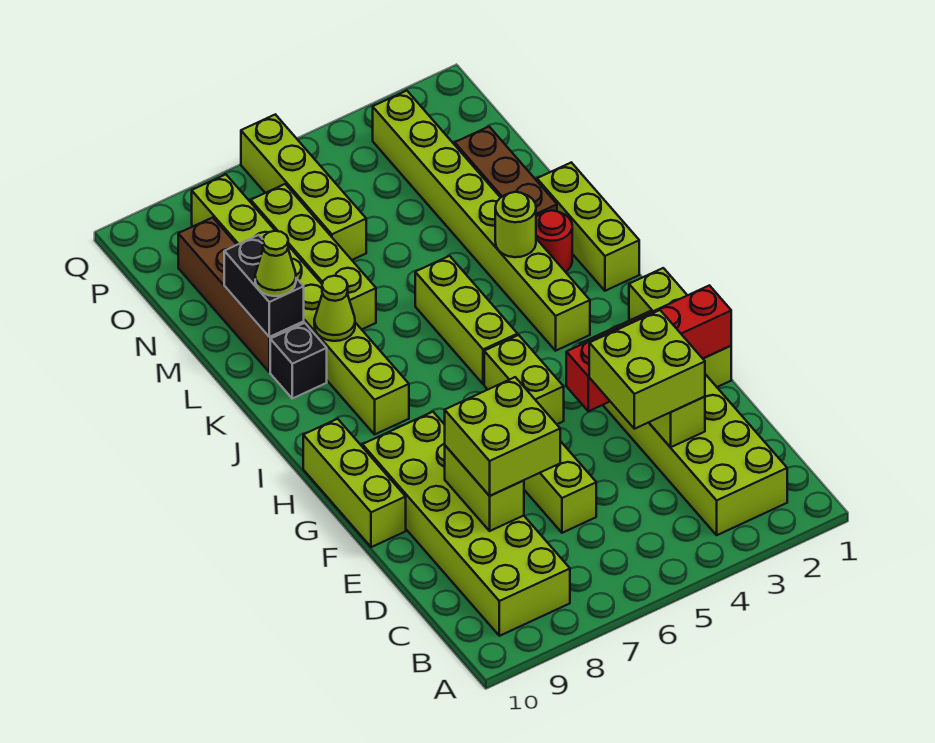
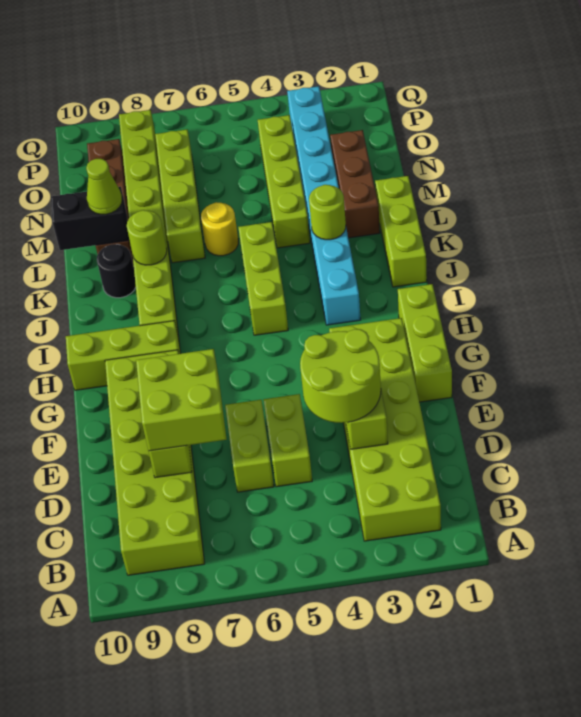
lime brick D3:E4 level 3 -> lime round brick D3:E4 level 3
red brick F1:F4 level 2 -> none
lime brick F10:H10 level 1 -> lime brick H8:H10 level 1
lime brick G5:H5 level 1 -> lime brick D5:E5 level 1
lime brick I3:P3 level 1 -> cyan brick I3:P3 level 1
red round brick K2 level 1 -> none
lime cone K8 level 2 -> lime round brick K8 level 2
black brick K9 level 1 -> black round brick K9 level 1
none -> yellow round brick L6 level 1
black brick L9:M9 level 2 -> black brick L9:L10 level 2
lime brick N6:Q6 level 1 -> lime brick L4:O4 level 1

